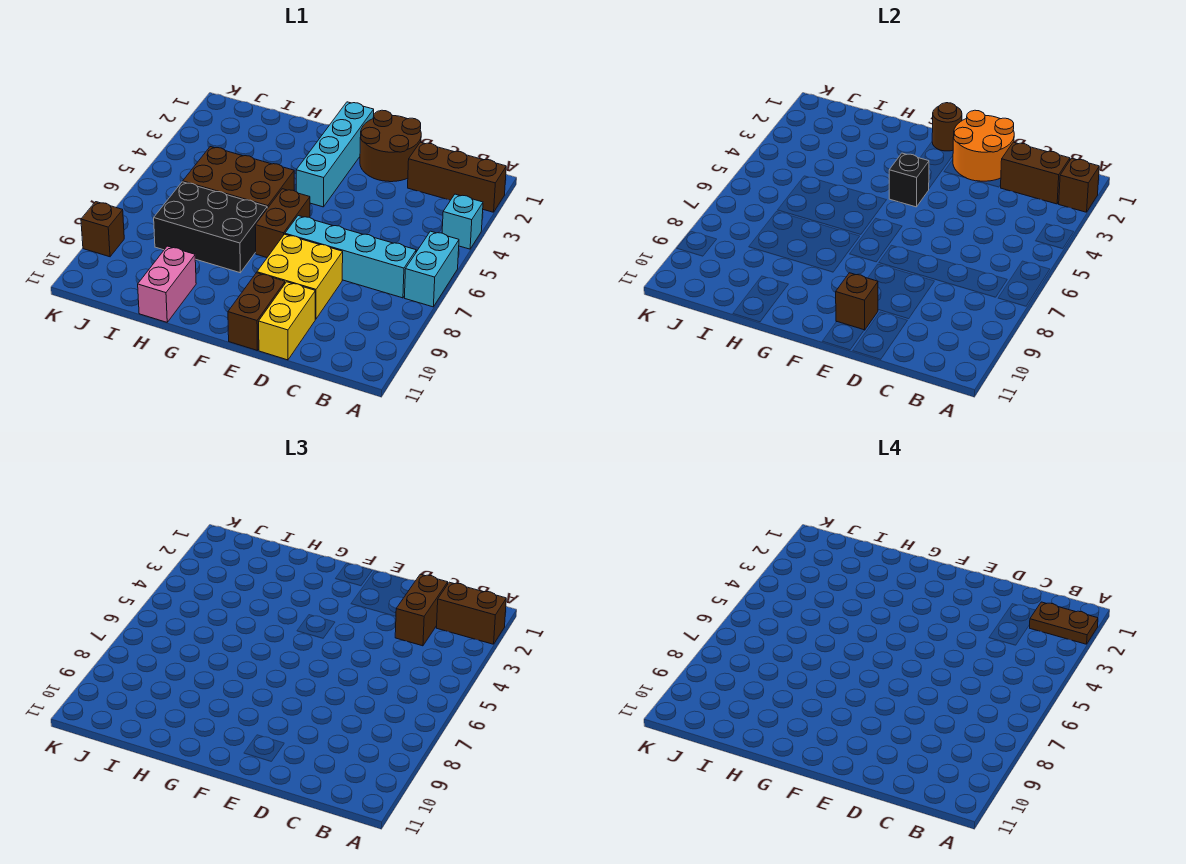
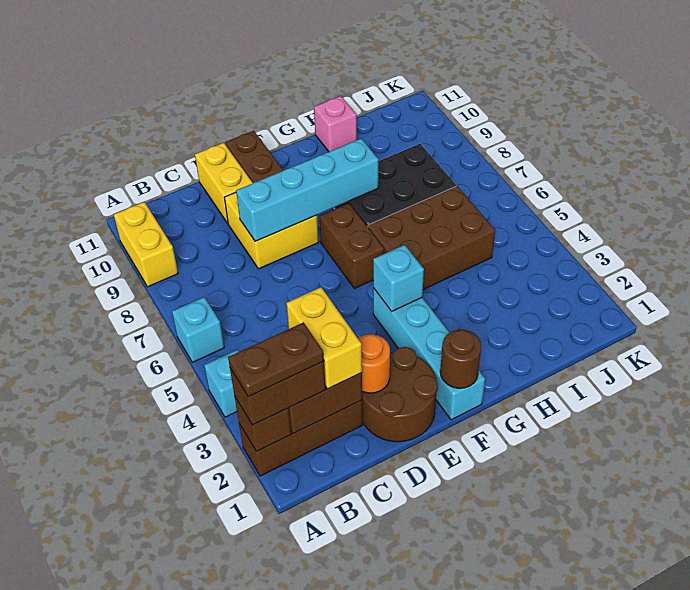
cyan brick A6:A7 level 1 -> cyan brick A6 level 1
none -> yellow brick A9:A10 level 1
cyan brick B7:E7 level 1 -> cyan brick D8:G8 level 2
brown brick C2:C3 level 3 -> yellow brick C2:C3 level 3
orange round brick D1:E2 level 2 -> orange round brick D2 level 2
brown brick E10 level 2 -> none
black brick F4 level 2 -> cyan brick F4 level 2
pink brick H10:H11 level 1 -> pink brick H11 level 1
brown brick K9 level 1 -> none

